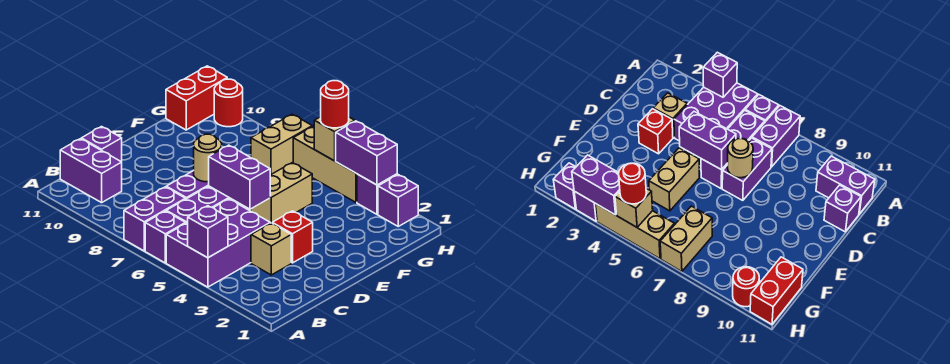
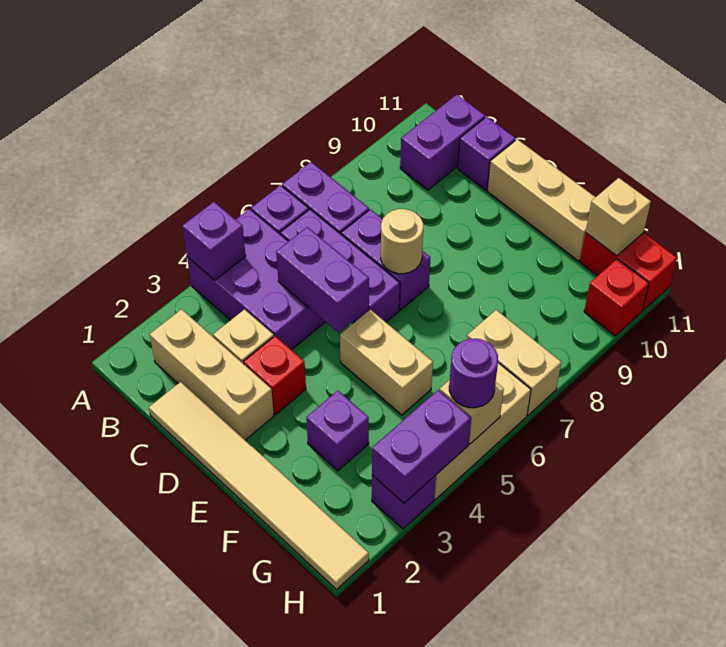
none -> tan brick B2:D2 level 1
none -> tan tile C1:H1 level 1
purple brick D5:D6 level 2 -> purple brick C5:D5 level 2
none -> tan brick D11:F11 level 1
none -> tan brick G11 level 2
purple brick H2 level 1 -> purple brick F3 level 1
red round brick H5 level 3 -> purple round brick H5 level 3
red round brick H10 level 1 -> red brick H10 level 1

